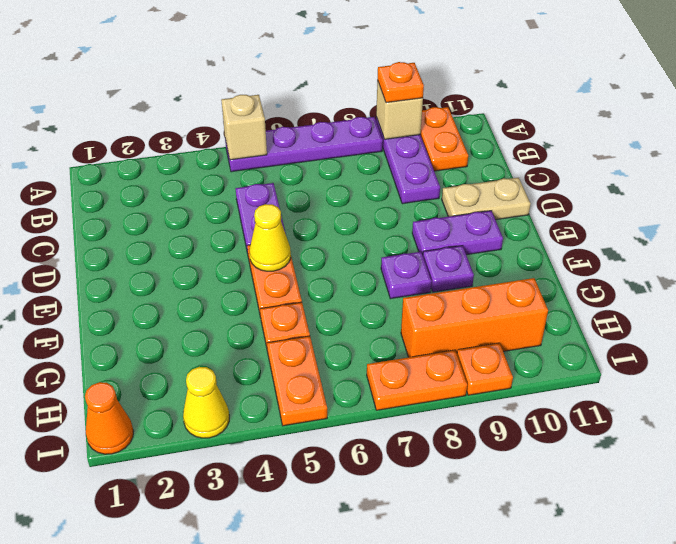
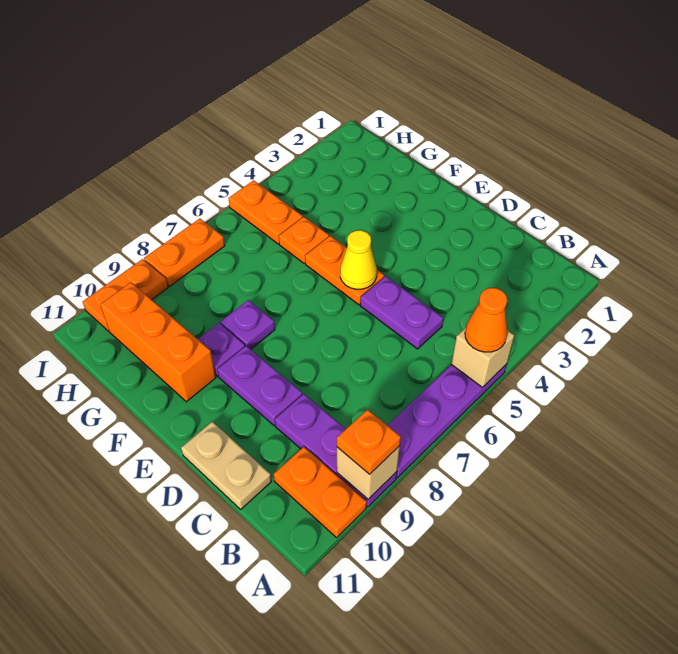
tan plate D10:D11 level 1 -> tan plate C11:D11 level 1
purple plate E9:E10 level 1 -> purple plate D9:E9 level 1
orange brick H8:H10 level 1 -> orange brick F10:H10 level 1
orange cone I1 level 1 -> orange cone A5 level 3
yellow cone I3 level 1 -> none
orange plate I9 level 1 -> orange plate I9:I10 level 1

